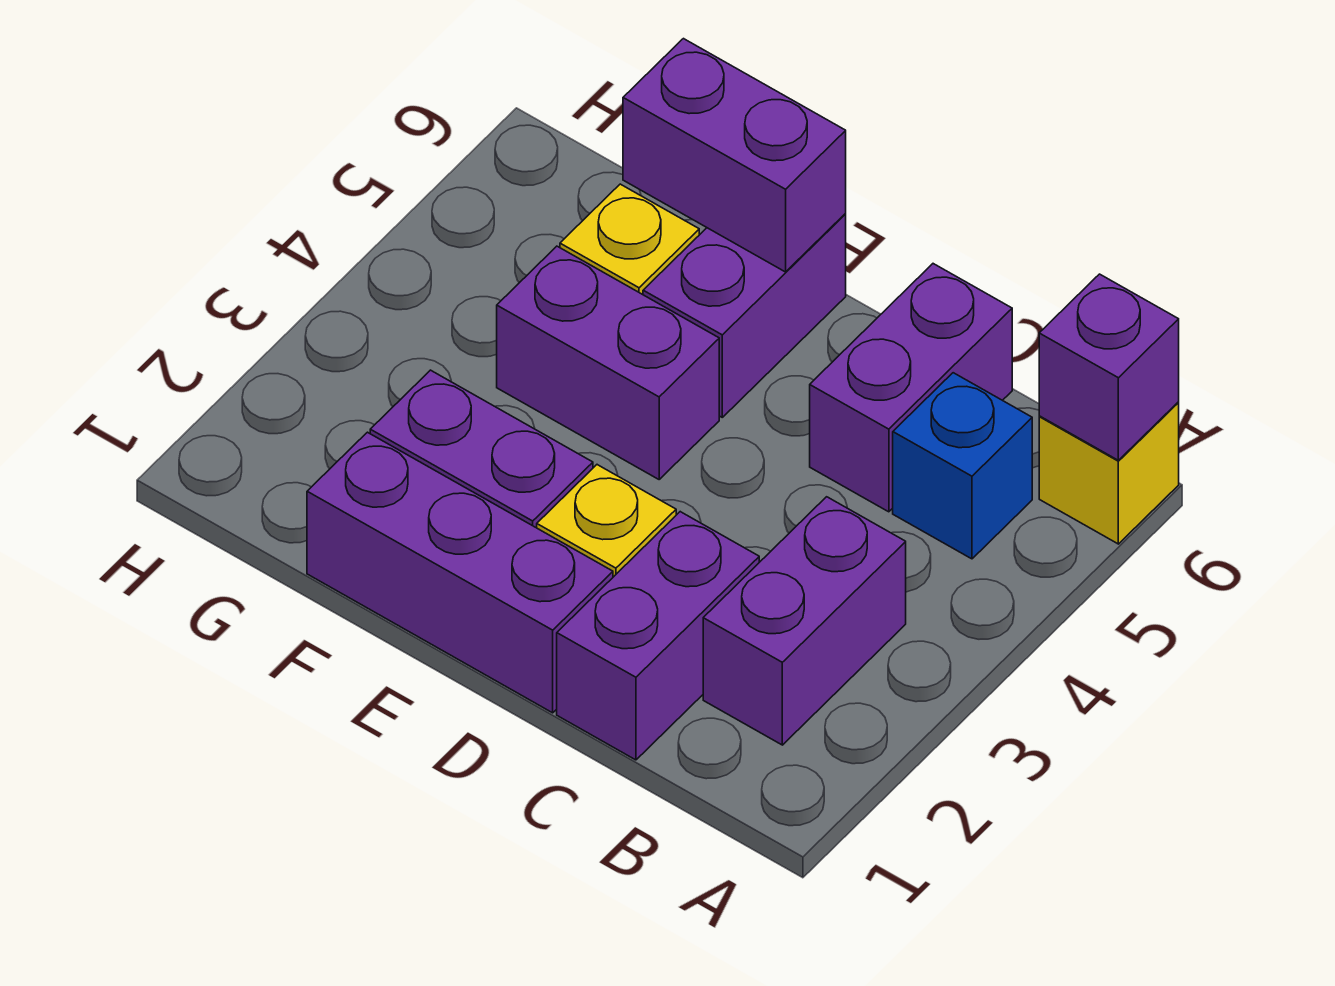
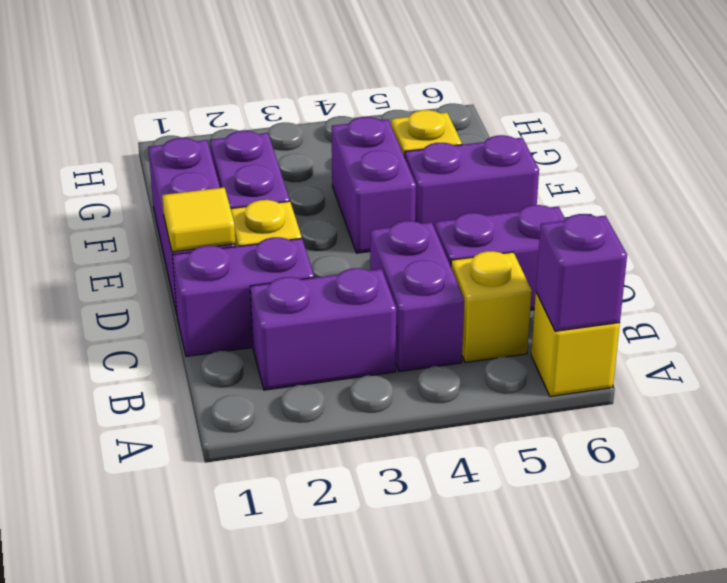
blue brick B5 level 1 -> yellow brick B5 level 1
none -> yellow tile D1 level 2
purple brick E6:F6 level 2 -> purple brick B4:C4 level 1

